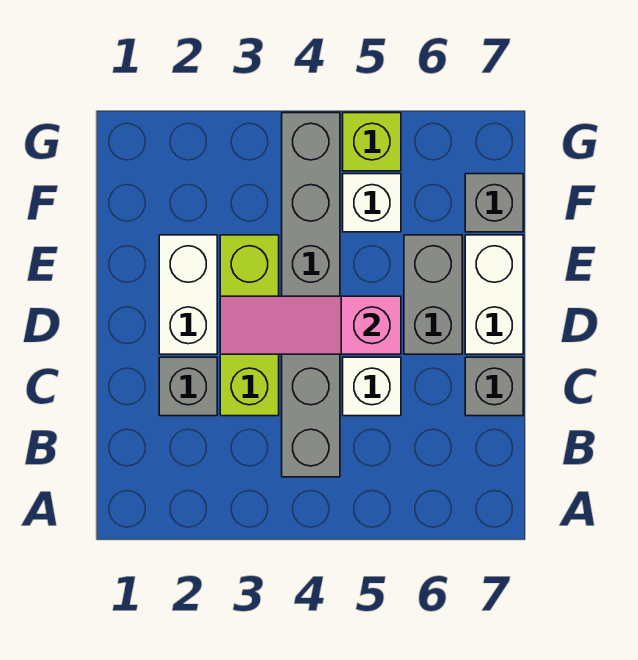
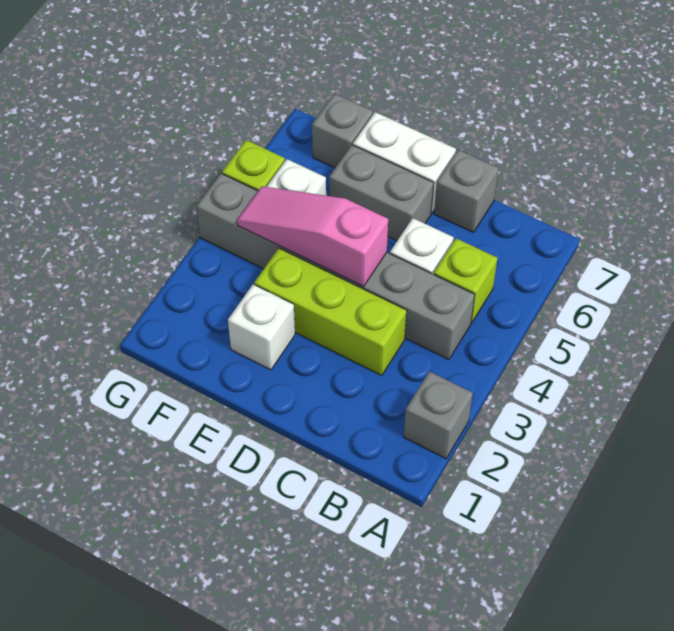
none -> lime brick B5 level 1
grey brick C2 level 1 -> grey brick A2 level 1
white brick D2:E2 level 1 -> white brick E2 level 1
pink slope D3:D5 level 2 top 5 -> pink slope D4:F4 level 2 top D

